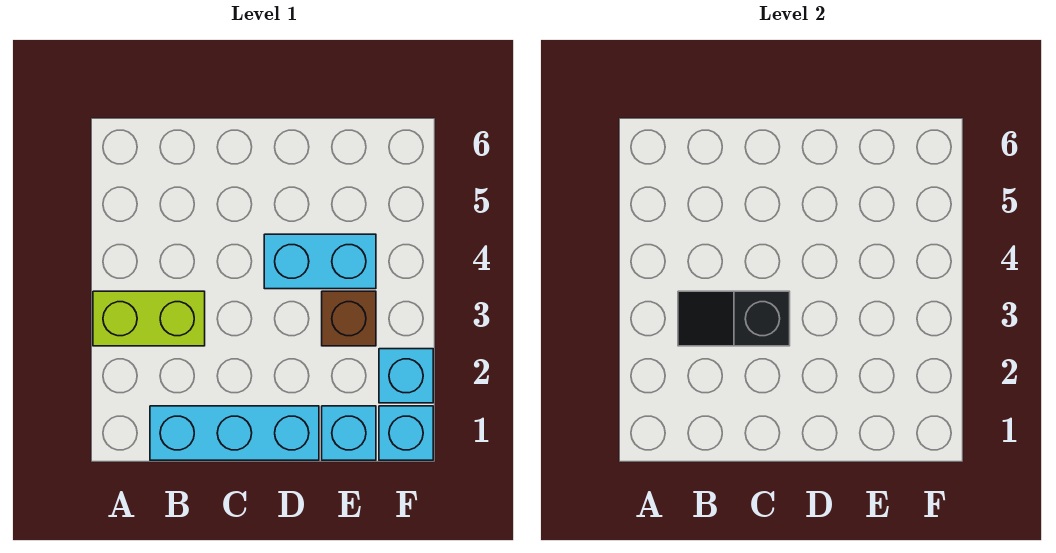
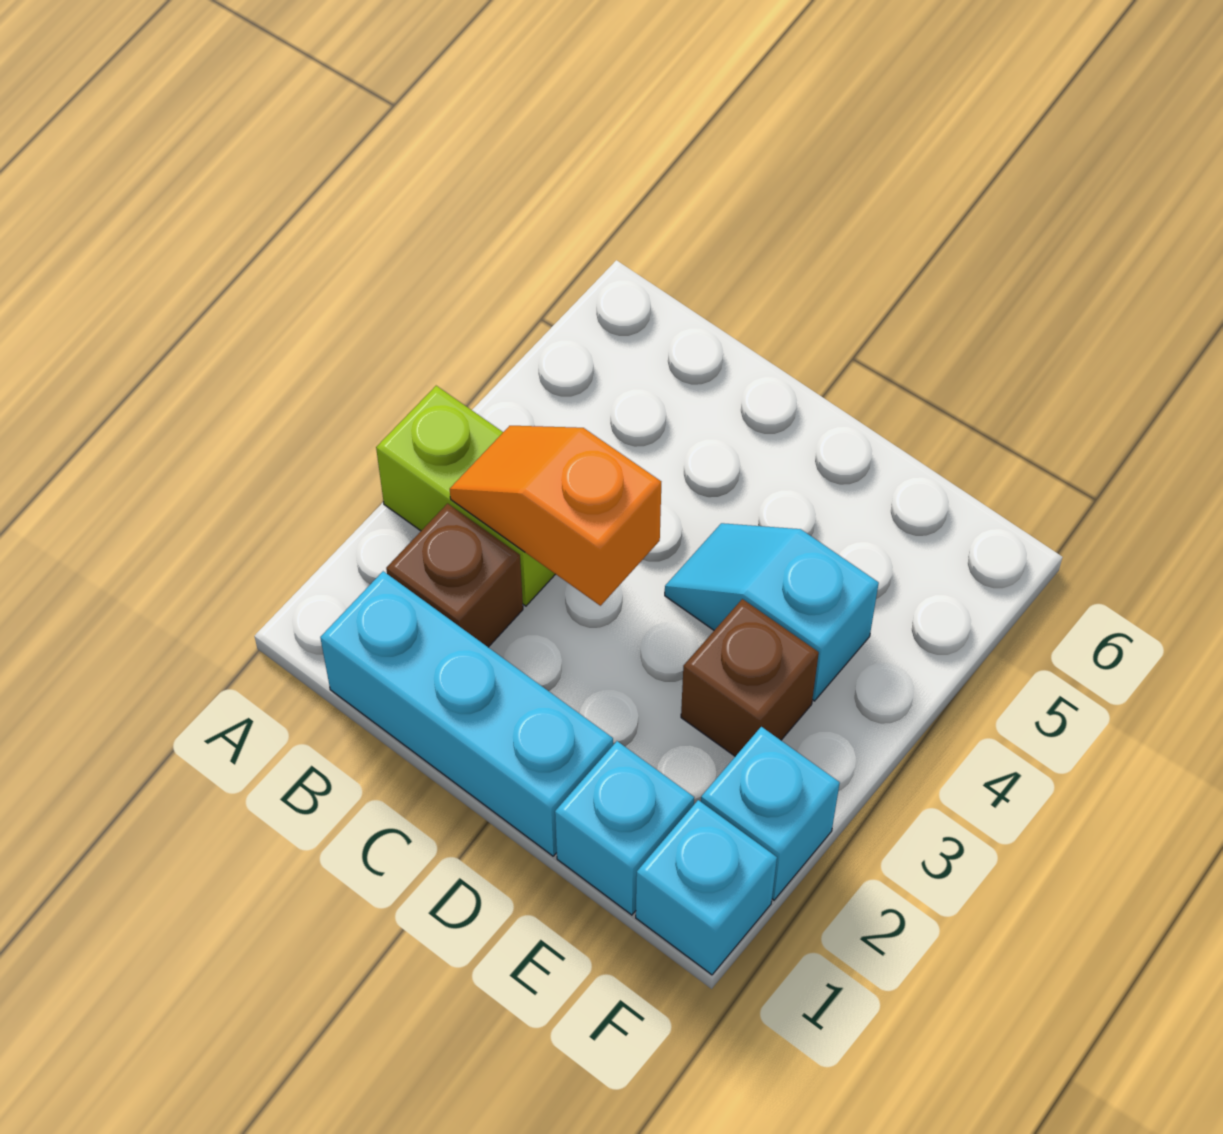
none -> brown brick B2 level 1
black slope B3:C3 level 2 top C -> orange slope B3:C3 level 2 top C
cyan brick D4:E4 level 1 -> cyan slope D4:E4 level 1 top E

